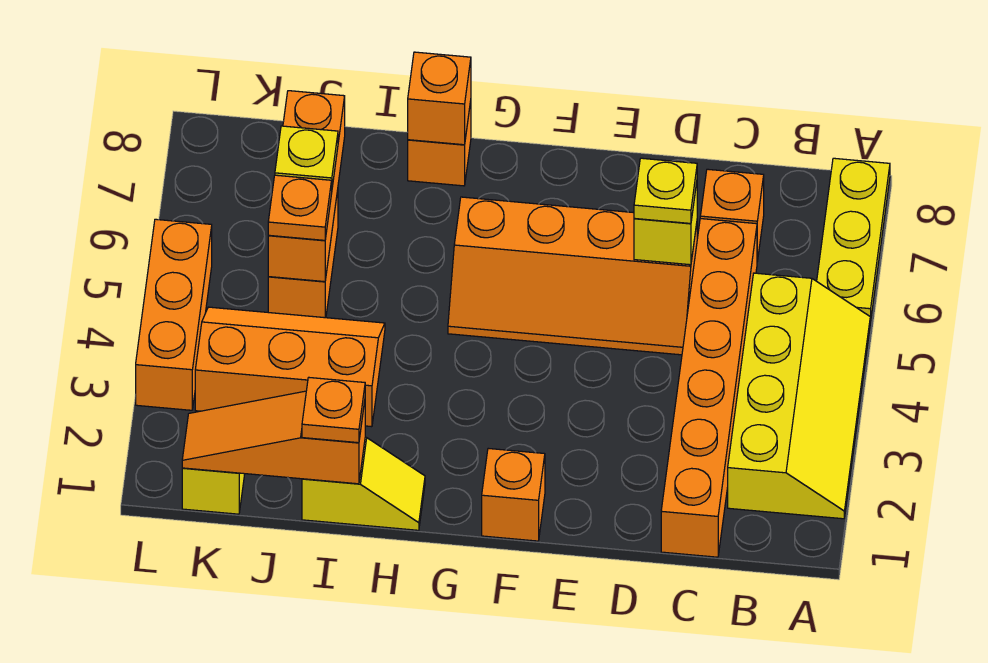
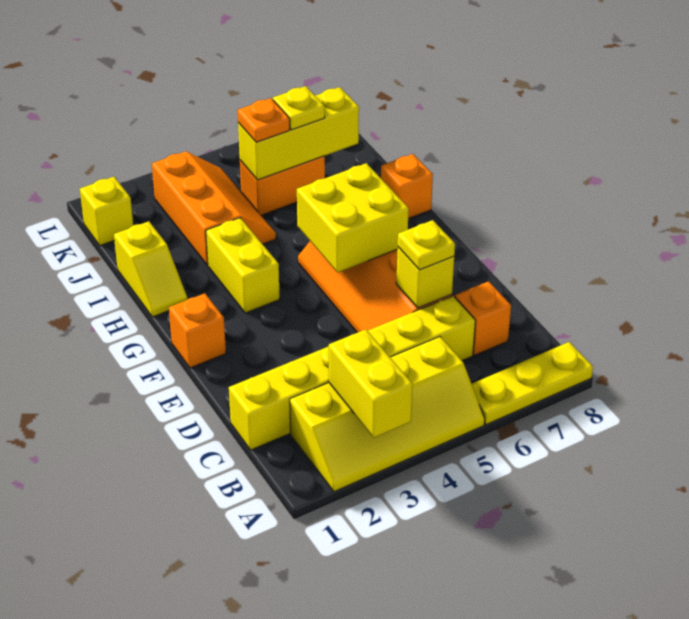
none -> yellow brick A3:B3 level 2
orange brick C1:C6 level 1 -> yellow brick C1:C6 level 1
none -> yellow brick F5:G6 level 2
none -> yellow brick G3:H3 level 1
orange brick H8 level 2 -> none
orange slope I1:K1 level 2 top I -> none
orange plate I1 level 3 -> none
orange brick J5:J7 level 2 -> yellow brick J5:J7 level 2
orange brick L3:L5 level 1 -> none

